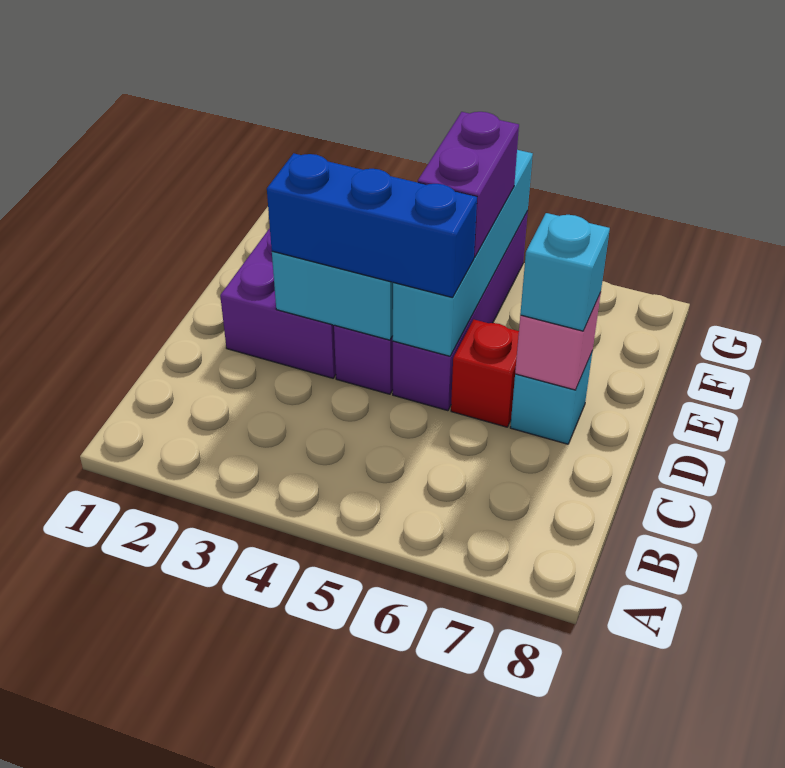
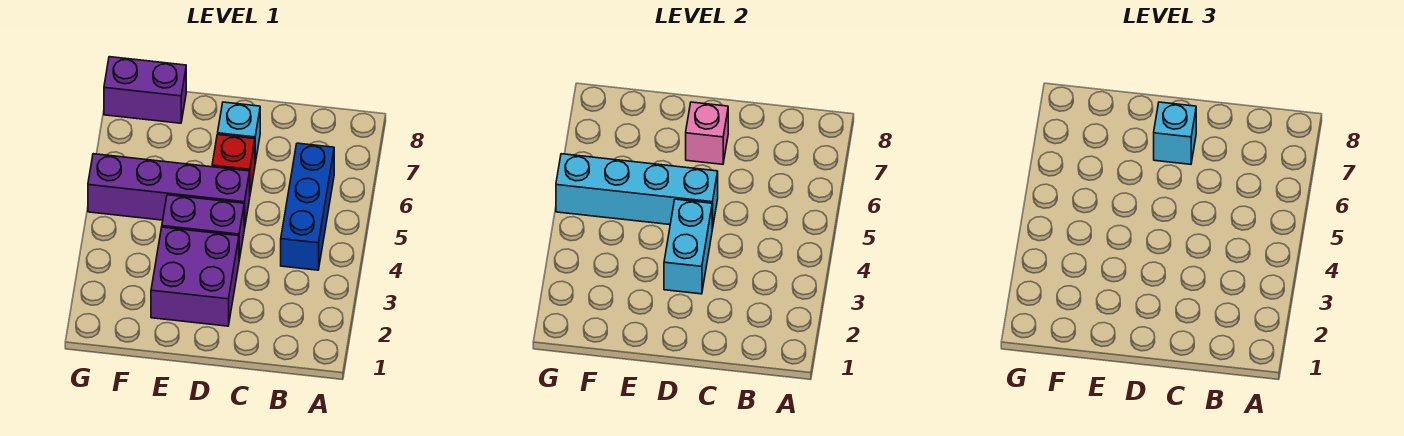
blue brick D3:D5 level 3 -> blue brick B4:B6 level 1
purple brick E5:F5 level 3 -> purple brick F8:G8 level 1

